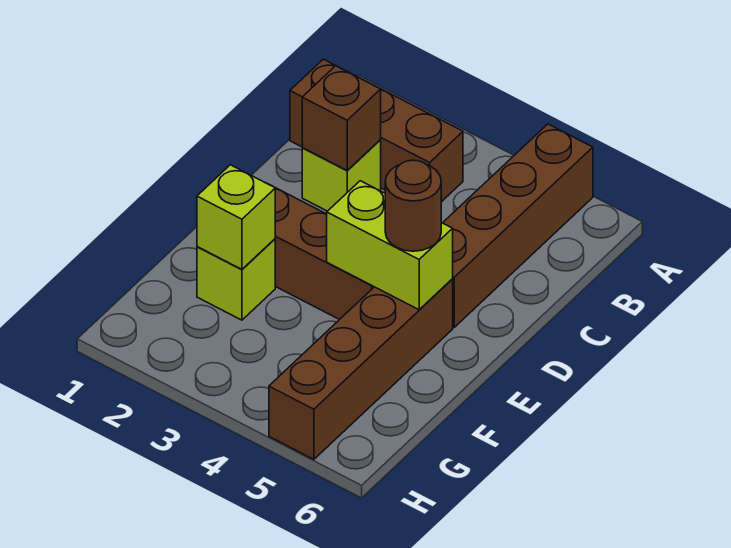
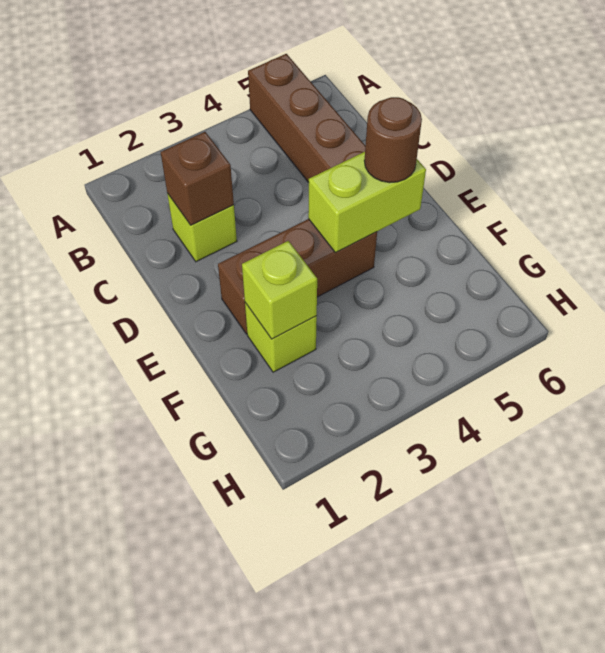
brown brick B1:B3 level 1 -> none
brown brick E5:H5 level 1 -> none

